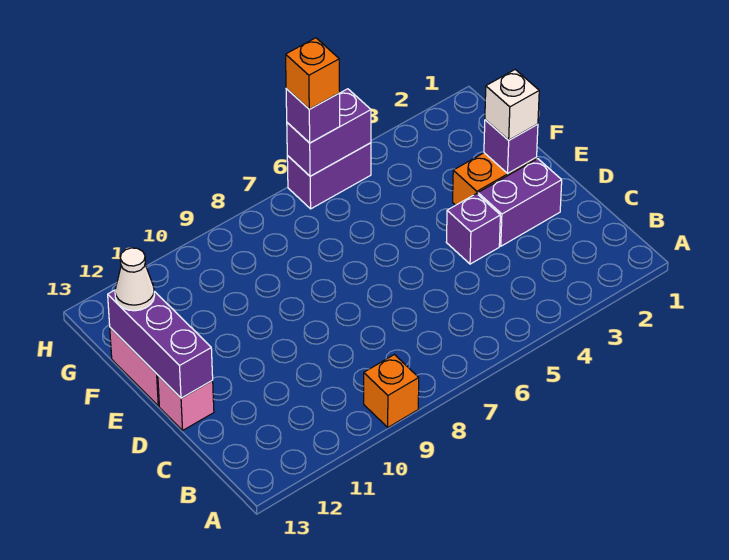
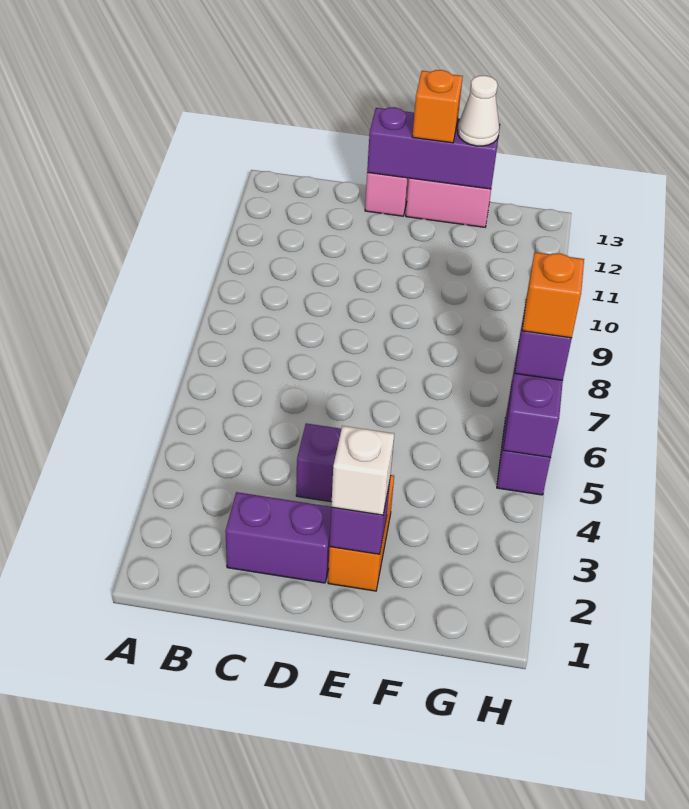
orange brick A9 level 1 -> orange brick E13 level 3
purple brick D2:D3 level 1 -> purple brick C2:D2 level 1

